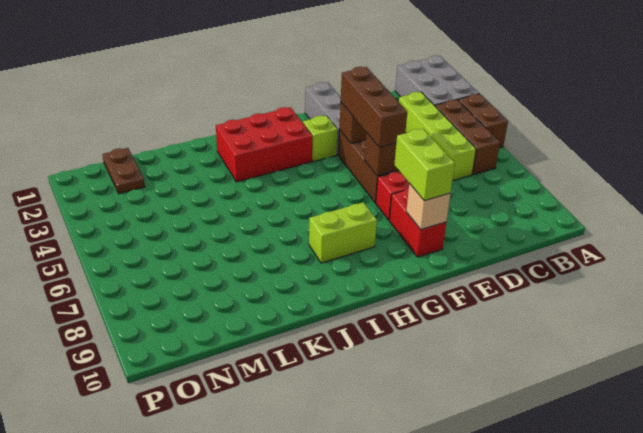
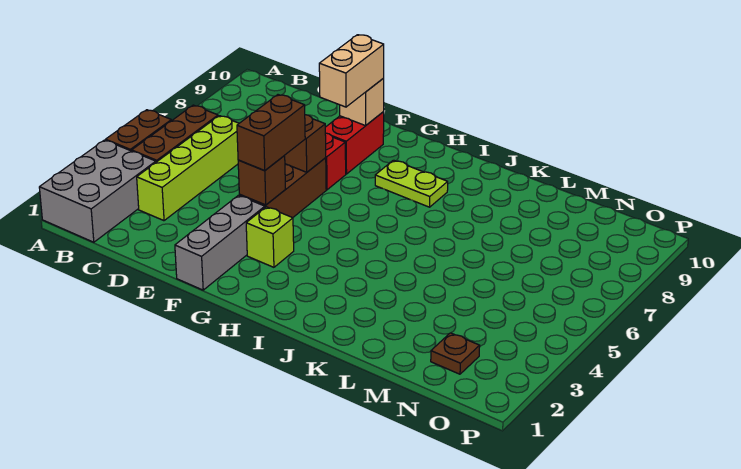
brown brick F4:F6 level 3 -> brown brick F4:F5 level 3
lime brick F8:F9 level 3 -> tan brick F8:F9 level 3
red brick H2:J3 level 1 -> none
lime brick H8:I8 level 1 -> lime plate H8:I8 level 1
brown plate N1:N2 level 1 -> brown plate N2 level 1

